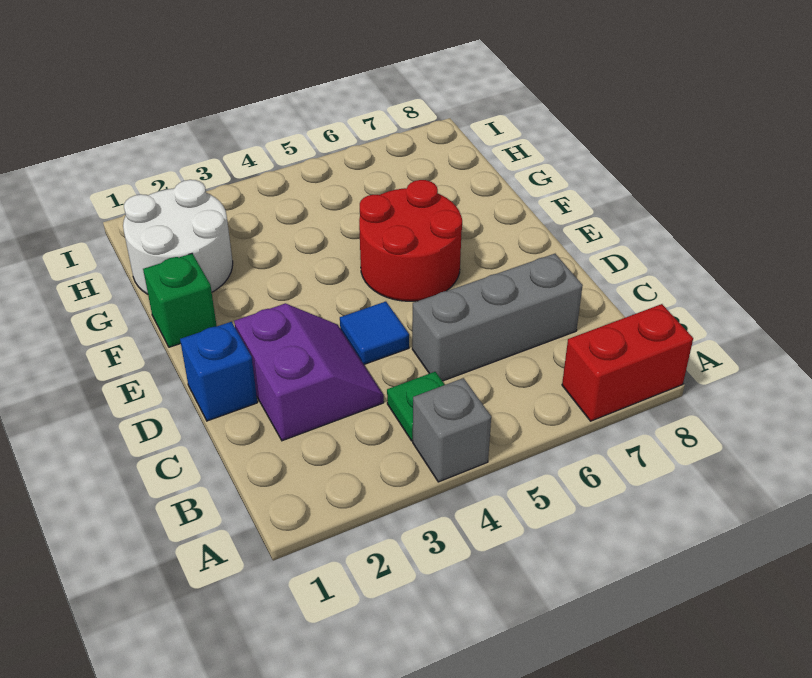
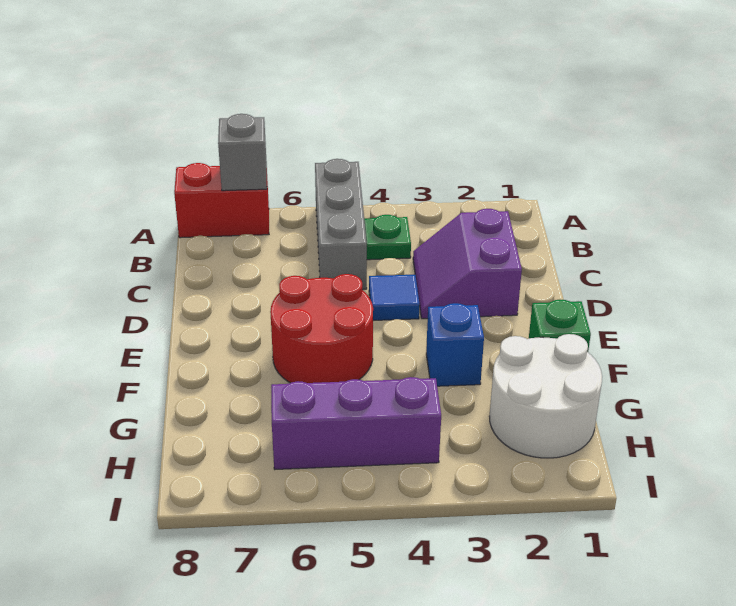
grey brick A4 level 1 -> grey brick A7 level 2
grey brick C5:C7 level 1 -> grey brick A5:C5 level 1
blue brick D1 level 1 -> blue brick F3 level 1
none -> purple brick H4:H6 level 1

